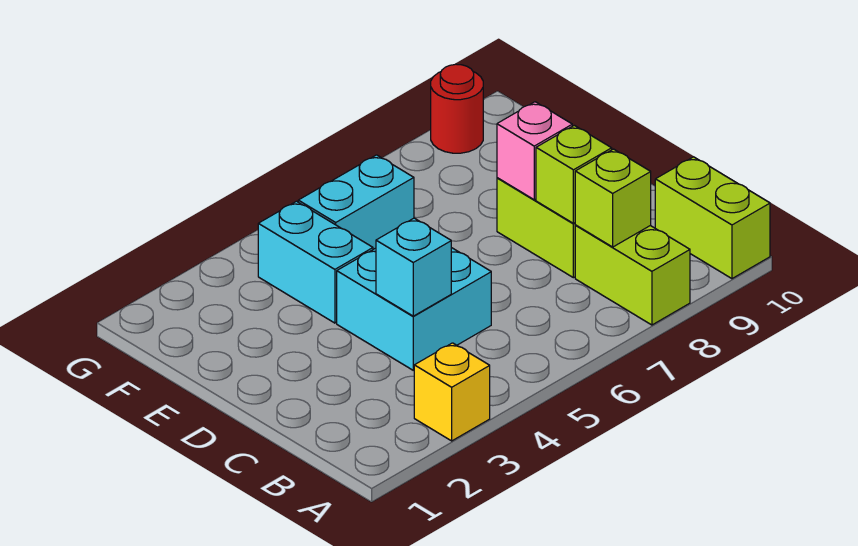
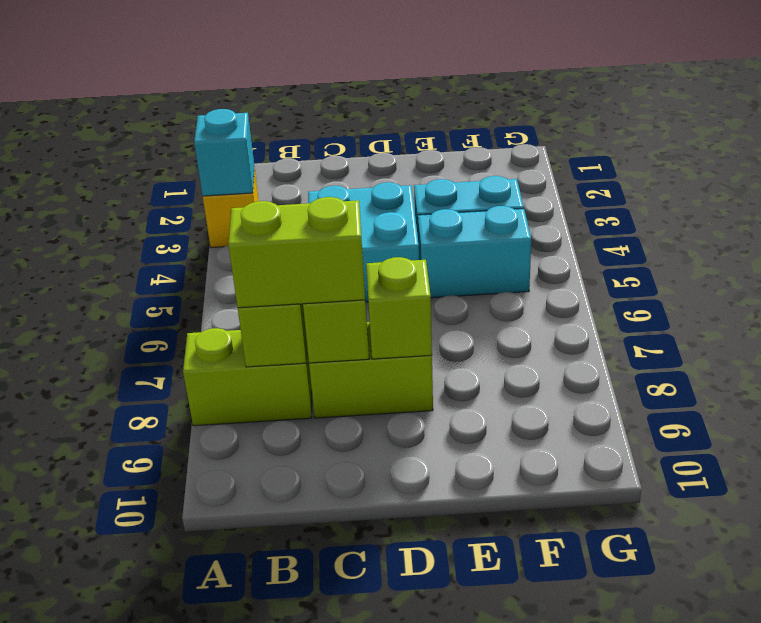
lime brick A10:B10 level 1 -> lime brick B8:C8 level 3
cyan brick C4 level 2 -> cyan brick A3 level 2
pink brick D8 level 2 -> lime brick D8 level 2
cyan brick F5:F6 level 1 -> cyan brick E5:F5 level 1
red round brick G9 level 1 -> none

